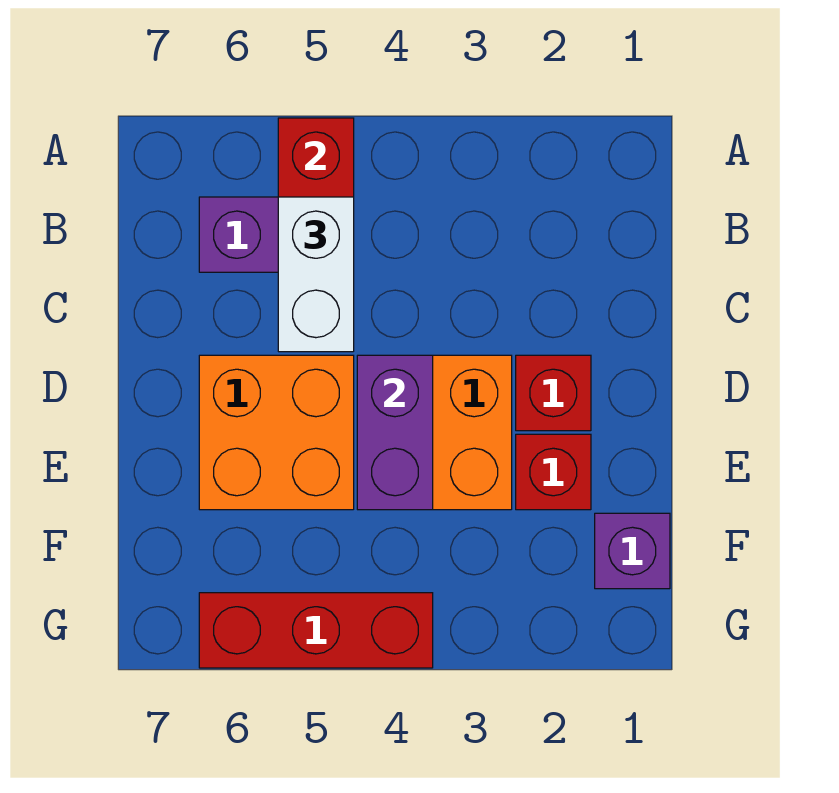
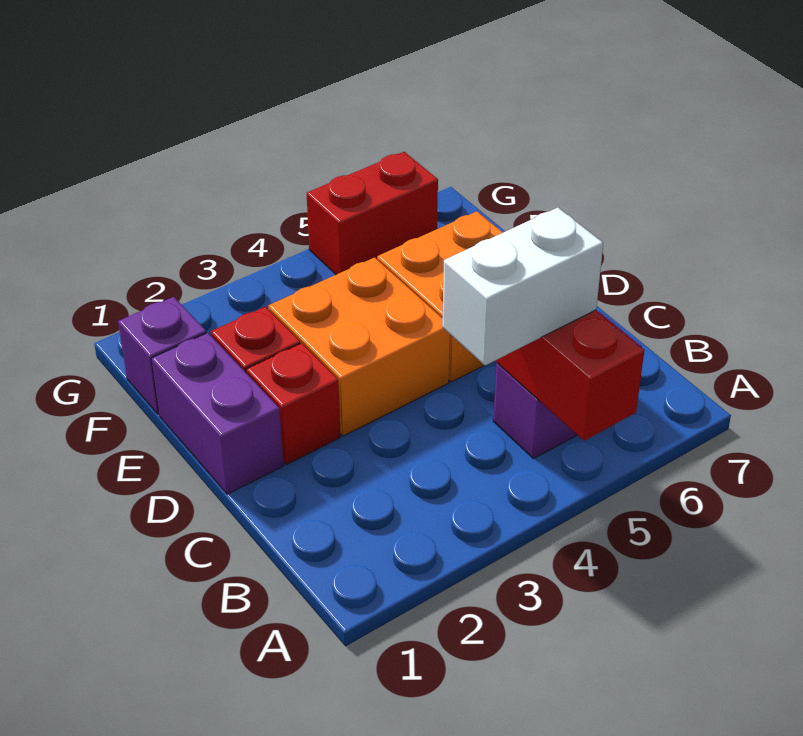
white brick B5:C5 level 3 -> white brick B4:B5 level 3
purple brick D4:E4 level 2 -> purple brick D1:E1 level 1
red brick G4:G6 level 1 -> red brick G5:G6 level 1

